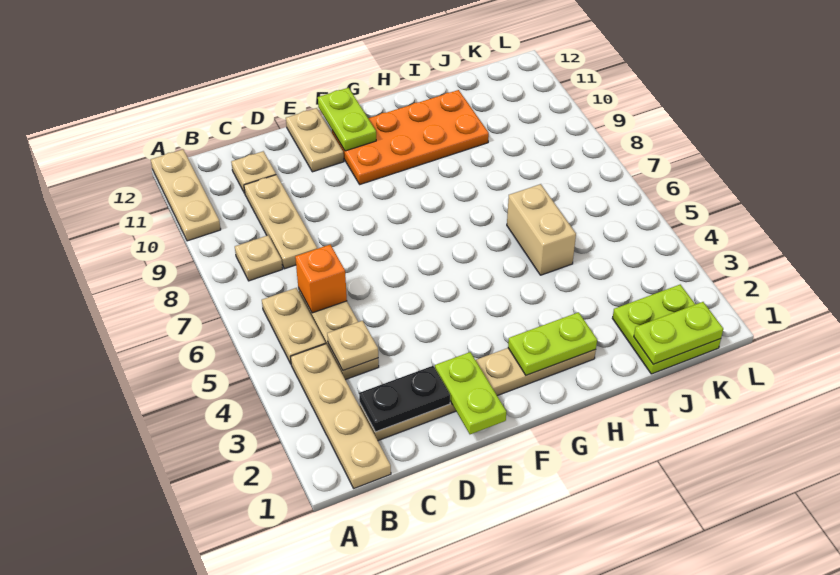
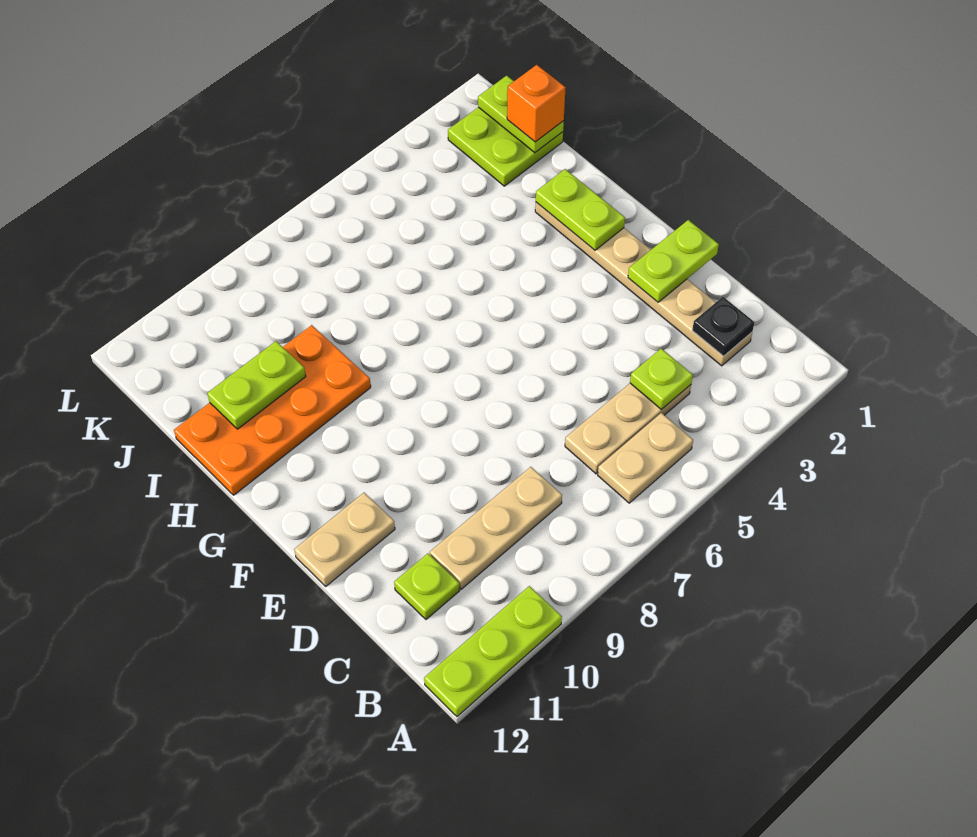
tan plate A10:A12 level 1 -> lime plate A10:A12 level 1
tan plate B1:B4 level 1 -> none
tan plate B8 level 1 -> none
black plate C2:D2 level 2 -> black plate C2 level 2
tan plate C4 level 2 -> lime plate C4 level 2
orange brick C6 level 2 -> orange brick J1 level 3
tan plate C11 level 1 -> lime plate C11 level 1
orange plate F10:I11 level 1 -> orange plate H9:I12 level 1
lime plate F11:F12 level 2 -> lime plate I10:I11 level 2
tan brick I5:I6 level 1 -> none

